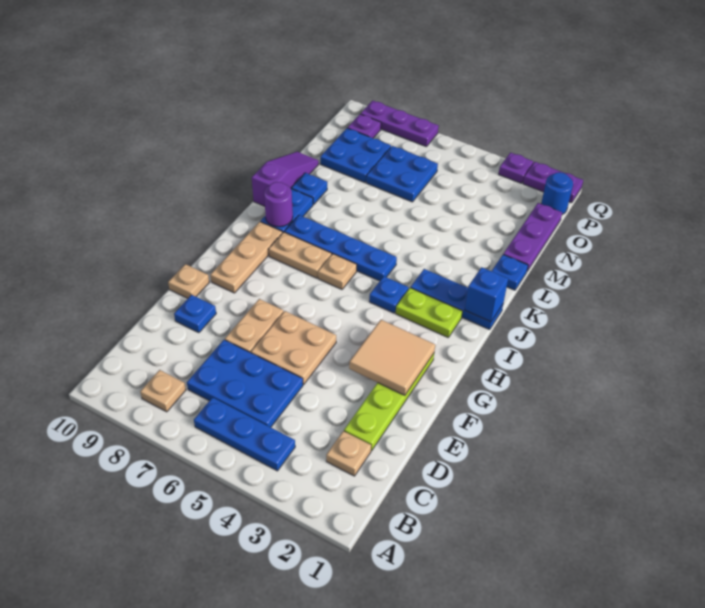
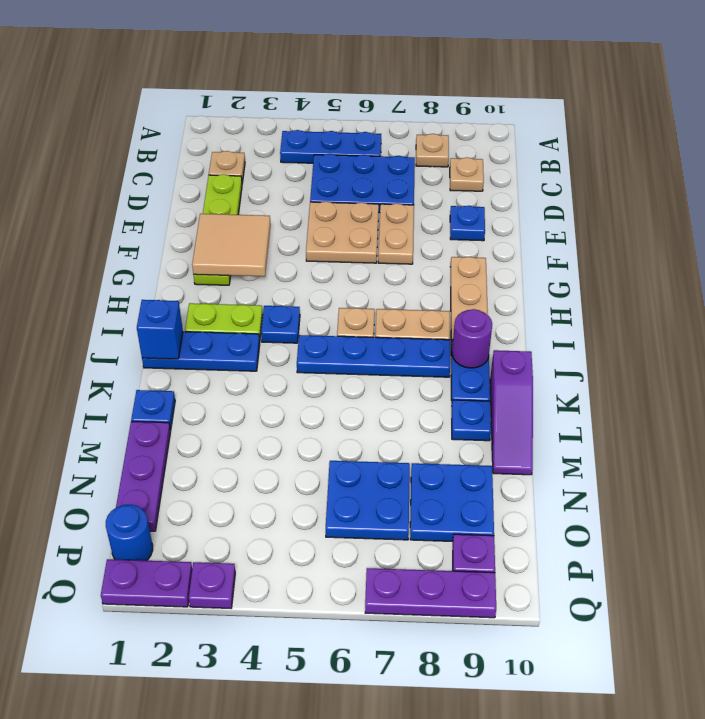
tan plate F10 level 1 -> tan plate C9 level 1

